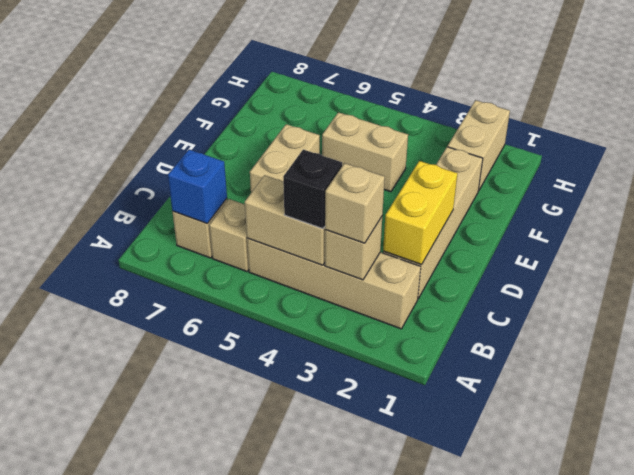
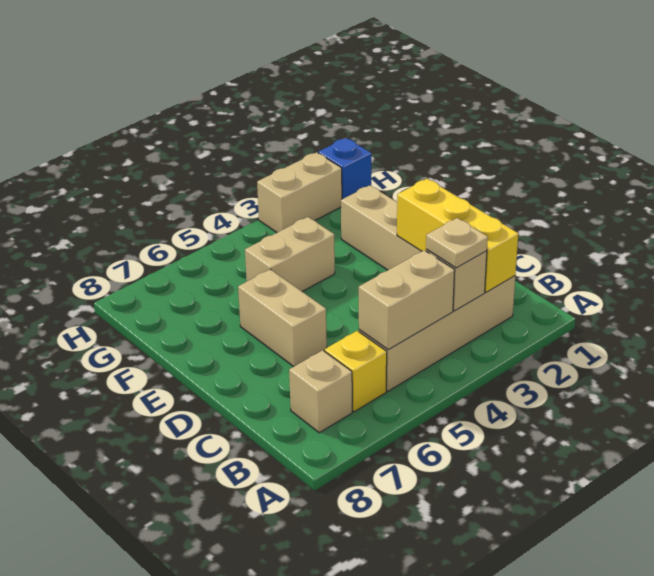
tan brick B3 level 3 -> tan plate B3 level 3
black brick B4 level 3 -> none
tan brick B6 level 1 -> yellow brick B6 level 1
blue brick B7 level 2 -> blue brick H1 level 1
yellow brick C2:D2 level 2 -> yellow brick B2:D2 level 2
tan brick G2:H2 level 1 -> tan brick H2:H3 level 1

